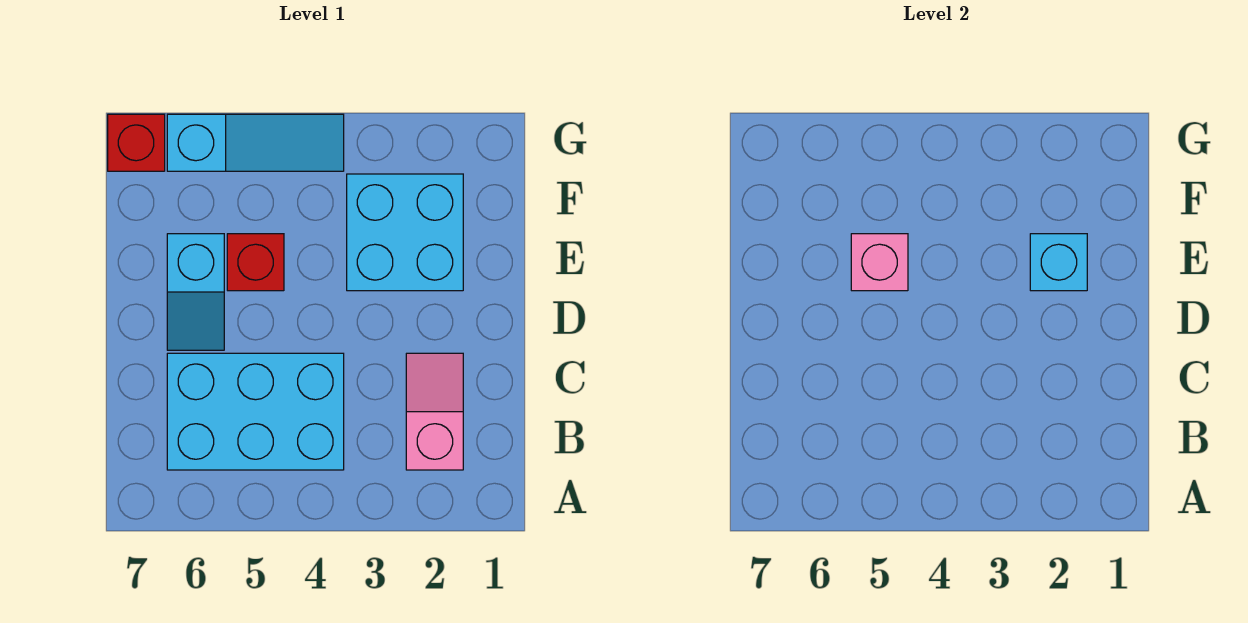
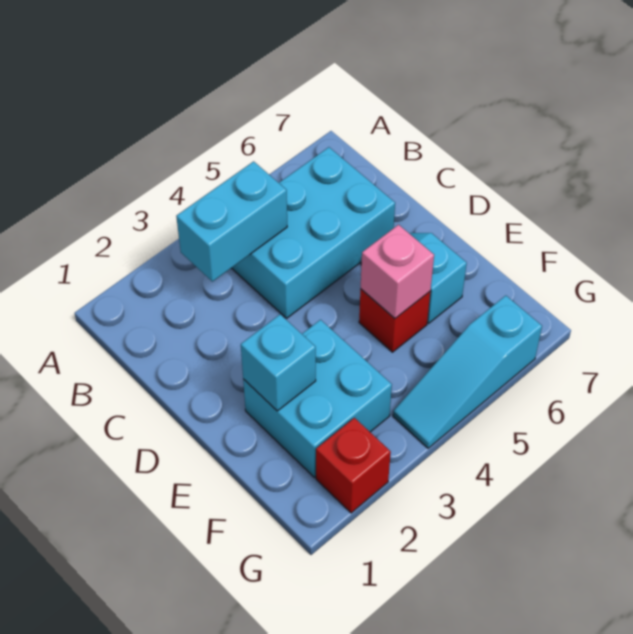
pink slope B2:C2 level 1 top B -> none
none -> cyan brick B3:B4 level 2
red brick G7 level 1 -> red brick G2 level 1

